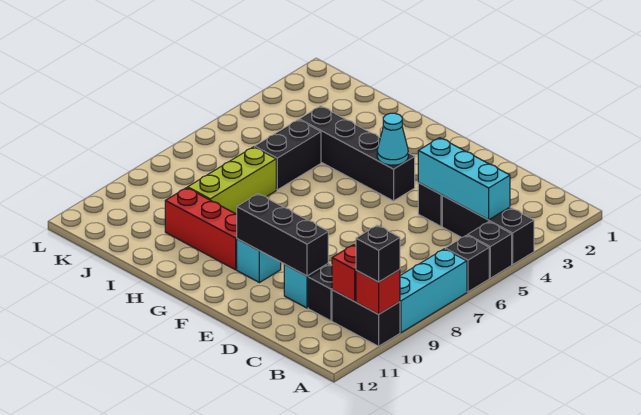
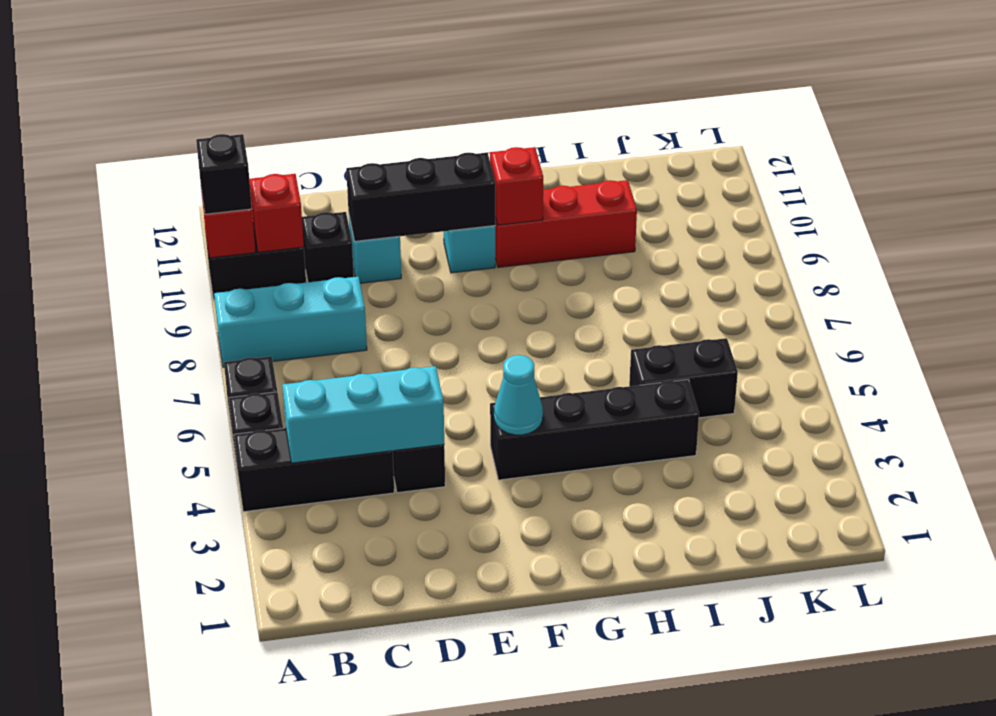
cyan brick A7:A9 level 1 -> cyan brick A8:C8 level 1
none -> red brick G10 level 2
black brick I5:I6 level 1 -> black brick I5:J5 level 1
lime brick I7:I9 level 1 -> none

